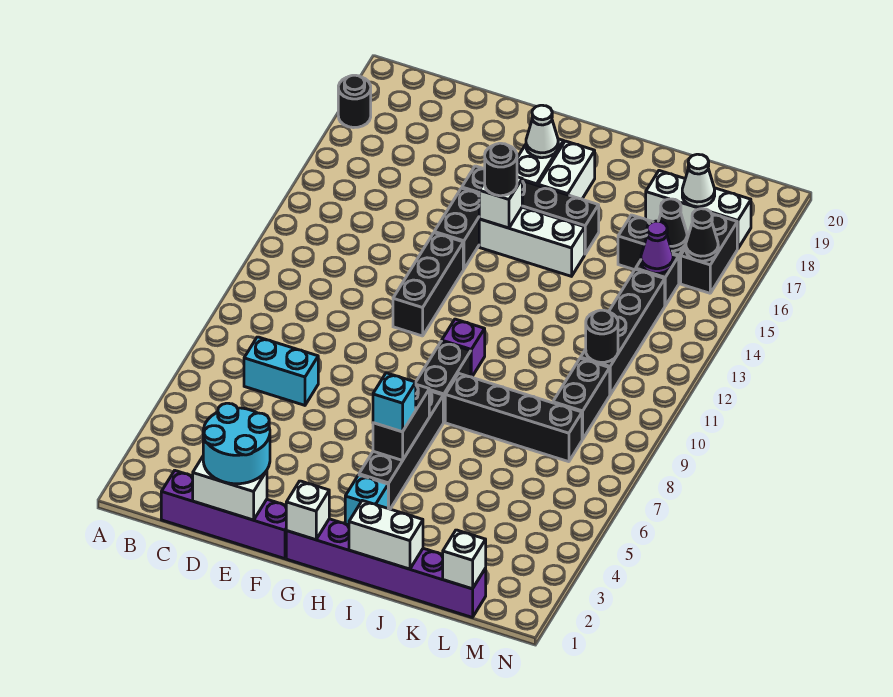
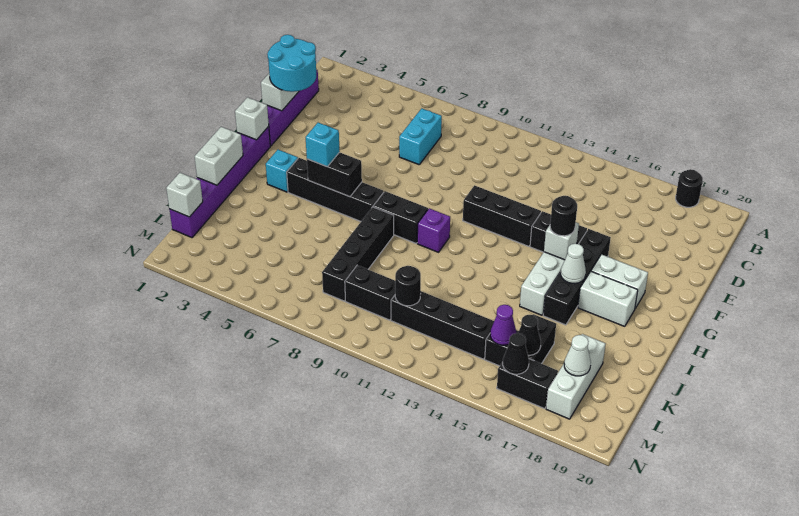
white cone G18 level 2 -> white cone H16 level 2

